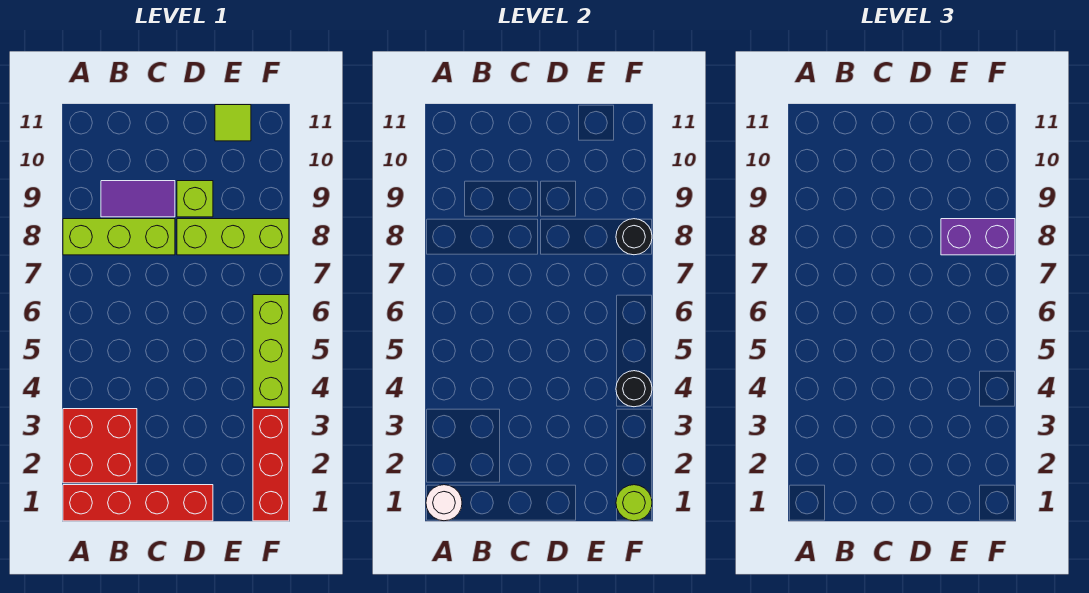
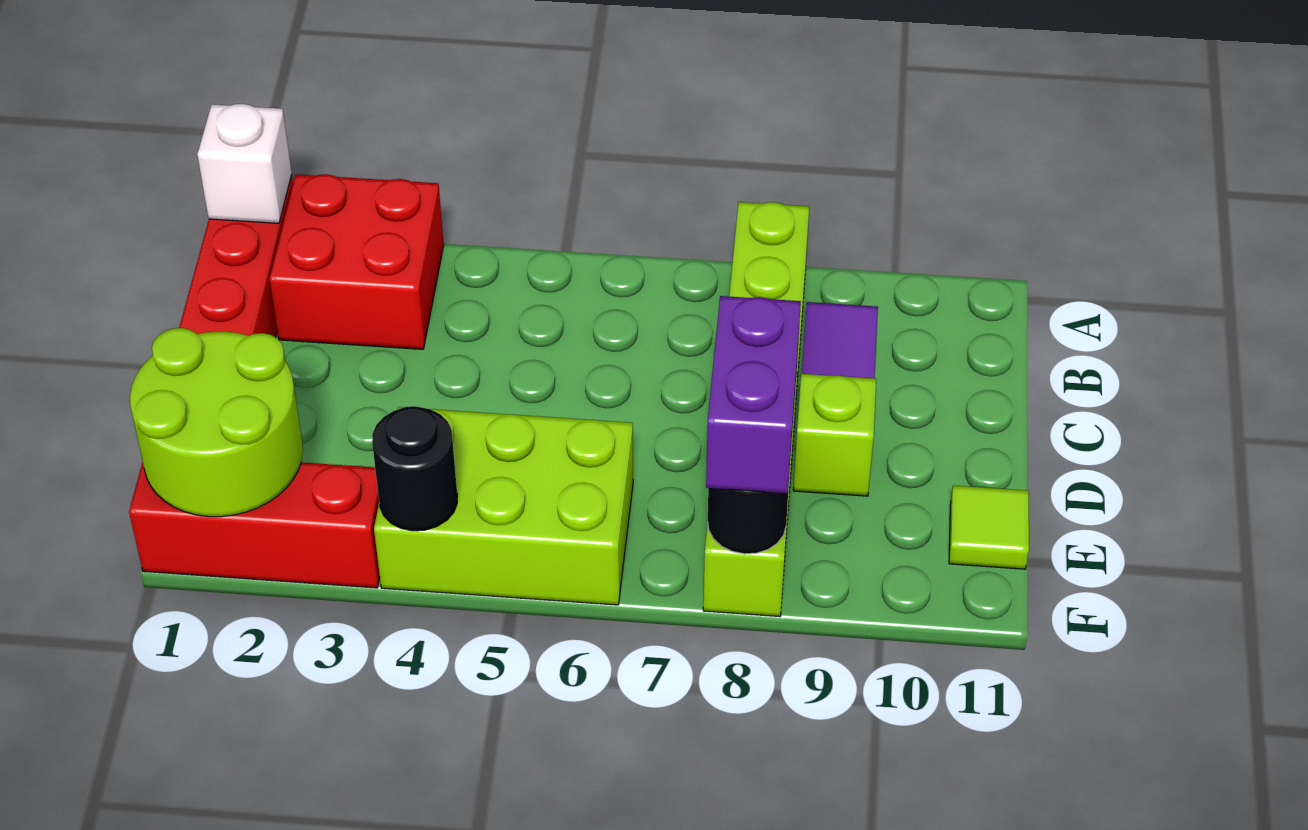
white round brick A1 level 2 -> white brick A1 level 2
lime round brick F1 level 2 -> lime round brick E1:F2 level 2
lime brick F4:F6 level 1 -> lime brick E4:F6 level 1

